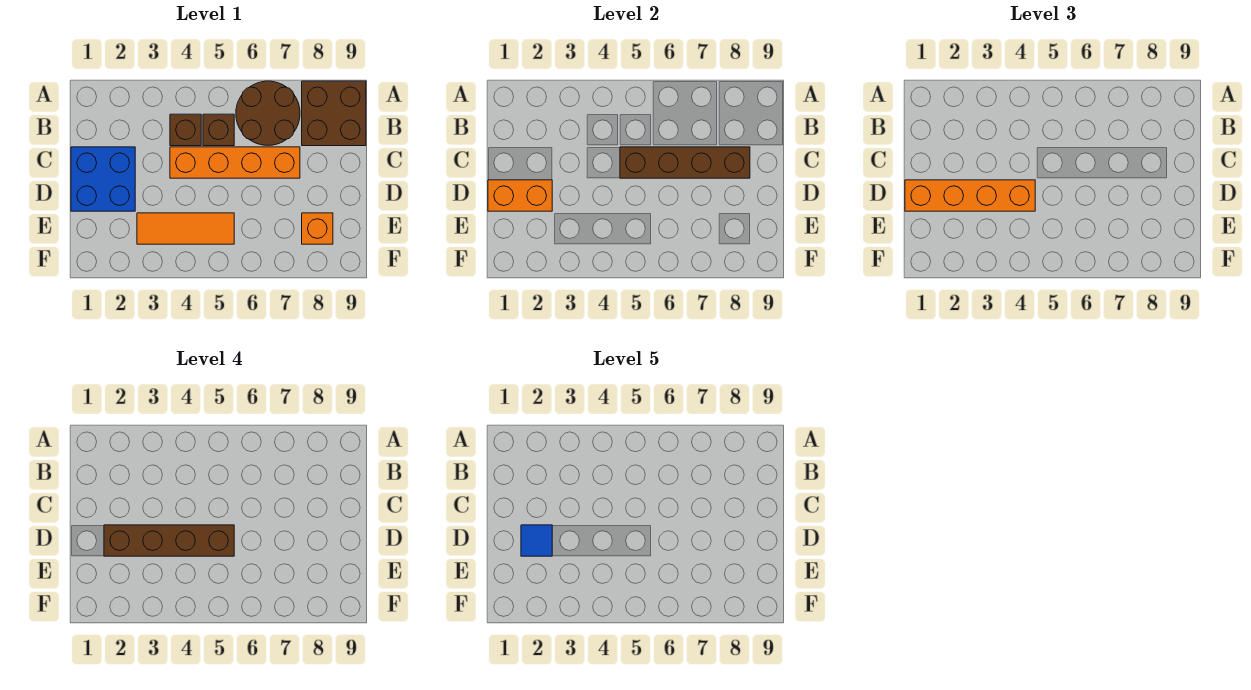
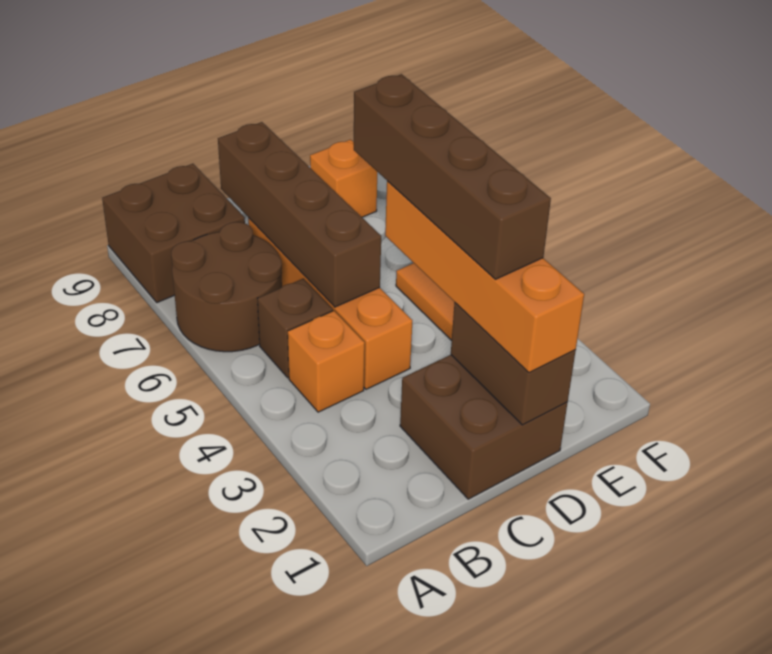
brown brick B4 level 1 -> orange brick B4 level 1
blue brick C1:D2 level 1 -> brown brick C1:D2 level 1
orange brick D1:D2 level 2 -> brown brick D1:D2 level 2
blue tile D2 level 5 -> none

